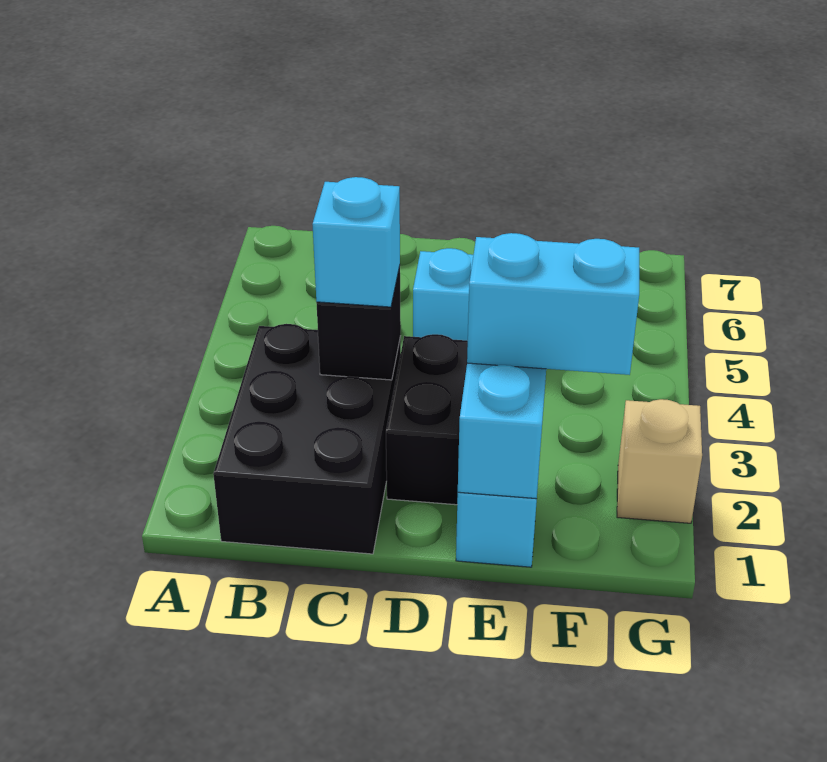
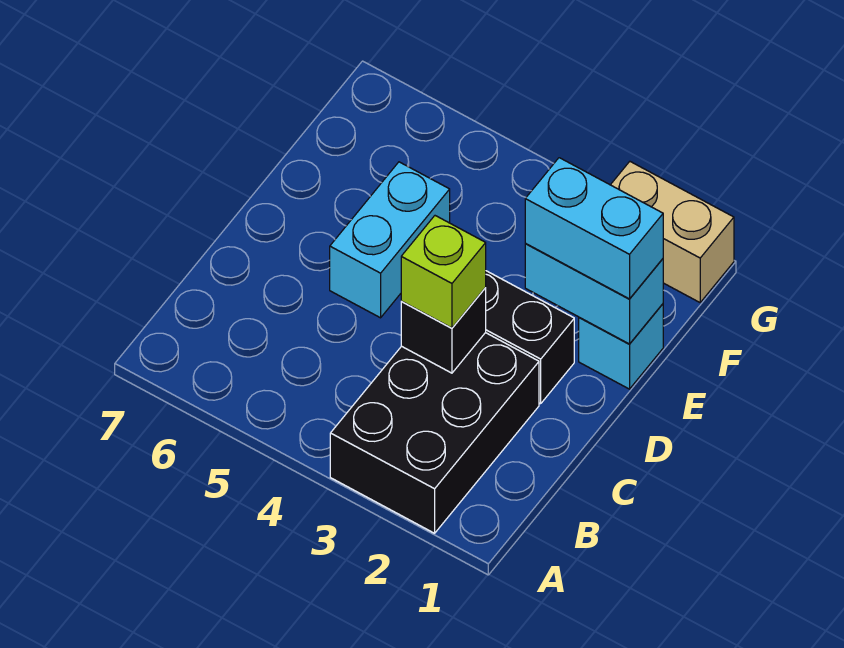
black brick B1:C3 level 1 -> black brick A2:C3 level 1
cyan brick C3 level 3 -> lime brick C3 level 3
cyan brick E2:F2 level 3 -> cyan brick E1:E2 level 3
tan brick G2 level 1 -> tan brick G1:G2 level 1

